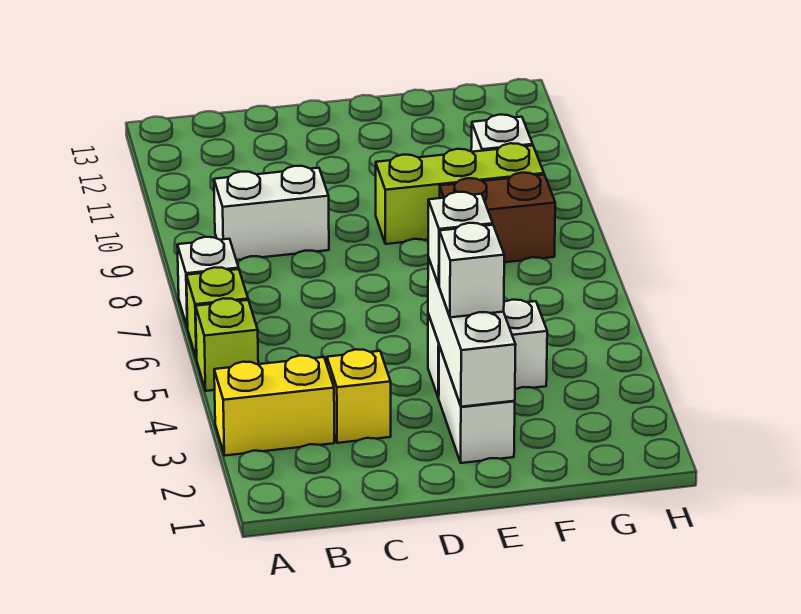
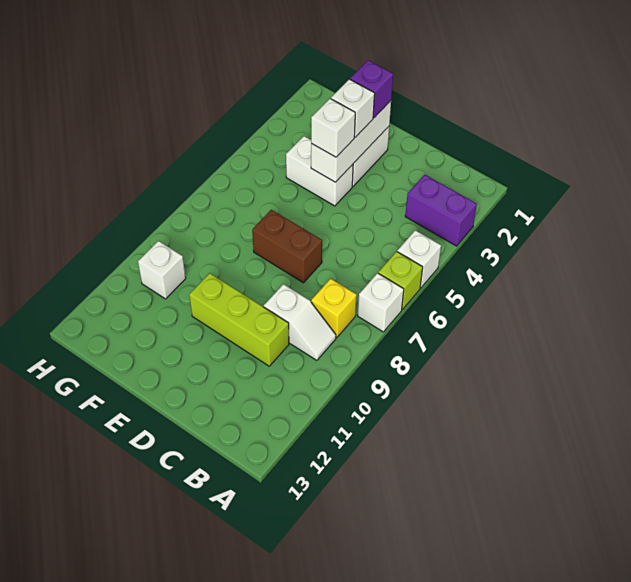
yellow brick A3:B3 level 1 -> purple brick A3:B3 level 1
lime brick A5 level 1 -> white brick A5 level 1
white brick B9:C9 level 1 -> white slope B9:C9 level 1 top C
yellow brick C3 level 1 -> yellow brick B8 level 1
none -> purple brick E2 level 3
lime brick E9:G9 level 1 -> lime brick C10:E10 level 1
brown brick F8:G8 level 1 -> brown brick D7:E7 level 1

